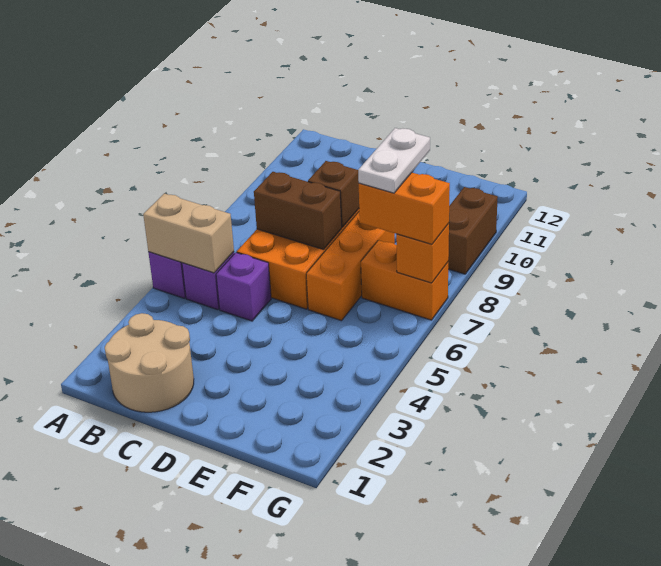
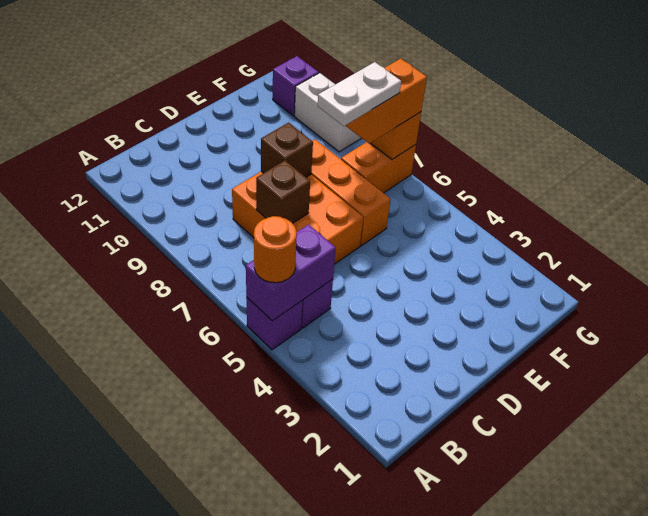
tan brick A5:B5 level 2 -> purple brick A5:B5 level 2
none -> orange round brick A5 level 3
tan round brick B1:C2 level 1 -> none
purple brick C5 level 1 -> purple brick G11 level 1
brown brick C7:D7 level 2 -> brown brick C7 level 2
white plate F7:F8 level 4 -> white plate E7:F7 level 4
brown brick G9:G10 level 1 -> white brick G9:G10 level 1

